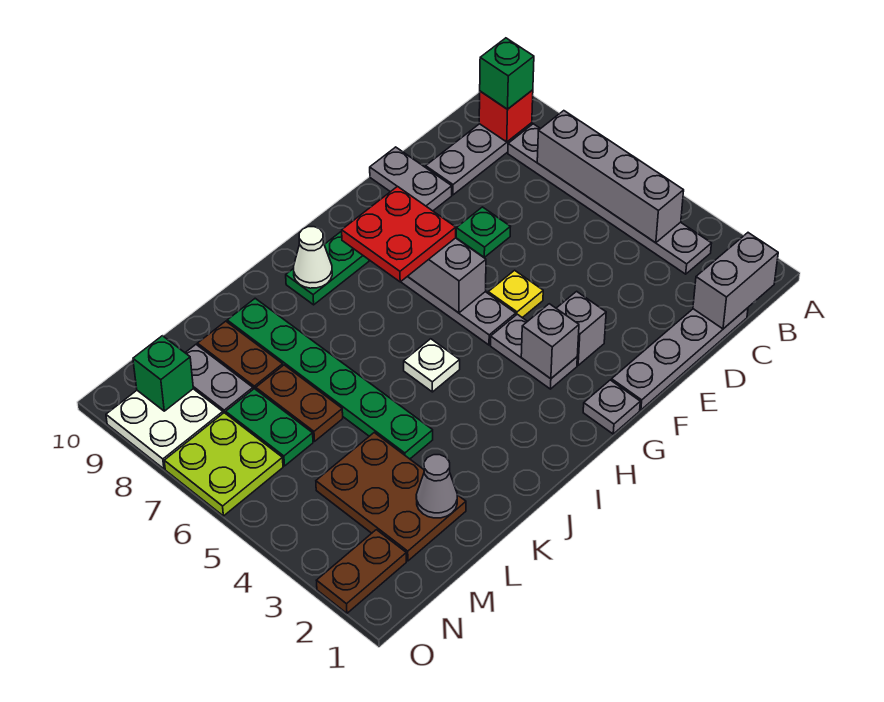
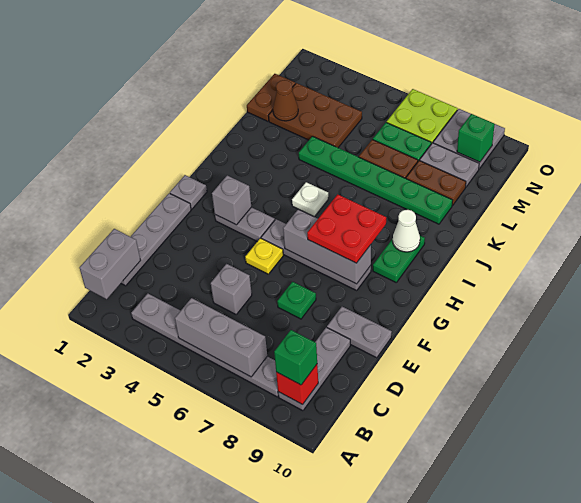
grey brick B4:B7 level 2 -> grey brick B5:B7 level 2
grey brick F3 level 1 -> grey brick D5 level 1
grey cone L2 level 2 -> brown cone L2 level 2
brown plate N2:O2 level 1 -> brown plate L1:M1 level 1
white plate N8:O9 level 1 -> grey plate N8:O9 level 1

